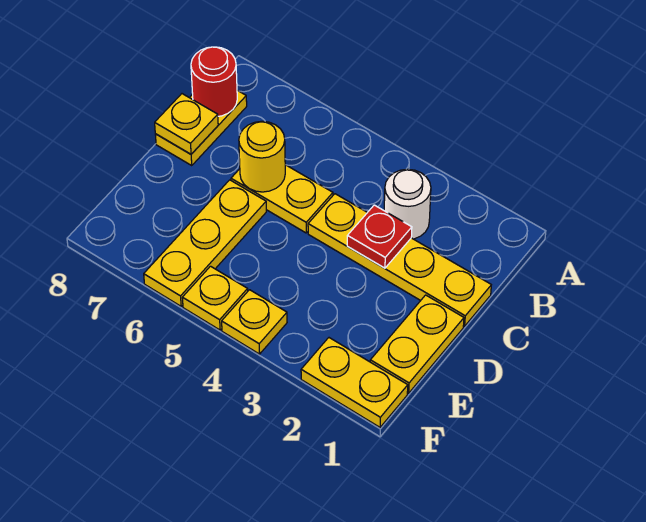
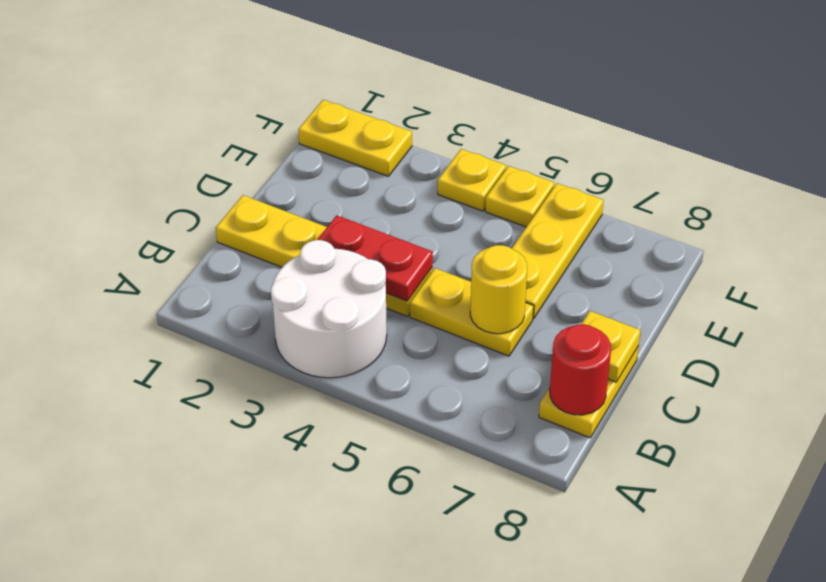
white round brick B3 level 1 -> white round brick A3:B4 level 1
red plate C3 level 2 -> red plate C3:C4 level 2
yellow plate D1:E1 level 1 -> none

